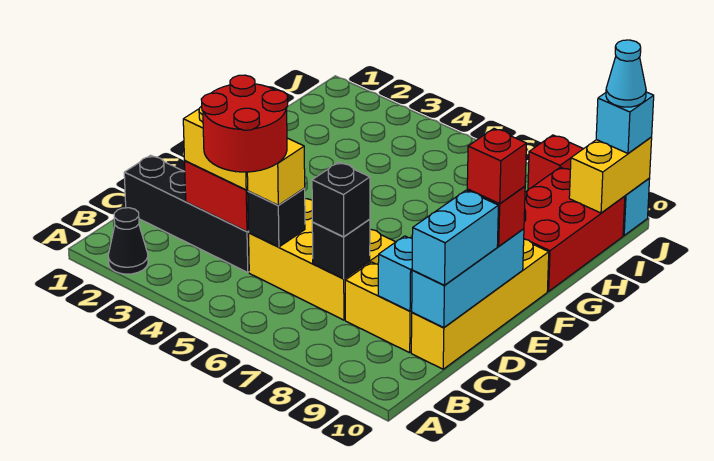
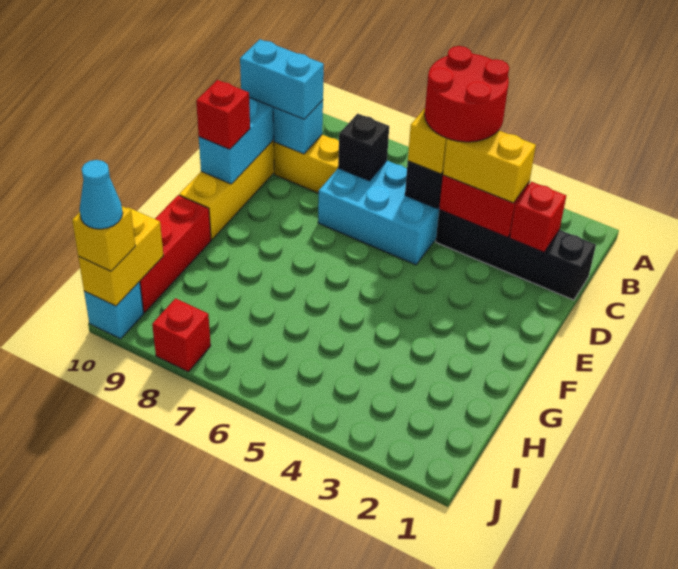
black cone A2 level 1 -> none
yellow brick C5:D7 level 1 -> cyan brick C5:D7 level 1
black brick C7 level 3 -> none
cyan brick C10:D10 level 3 -> cyan brick C9:C10 level 3
red brick E10 level 4 -> red brick C2 level 2
red brick G9:I10 level 1 -> red brick G10:I10 level 1
cyan brick J10 level 3 -> yellow brick J10 level 3

